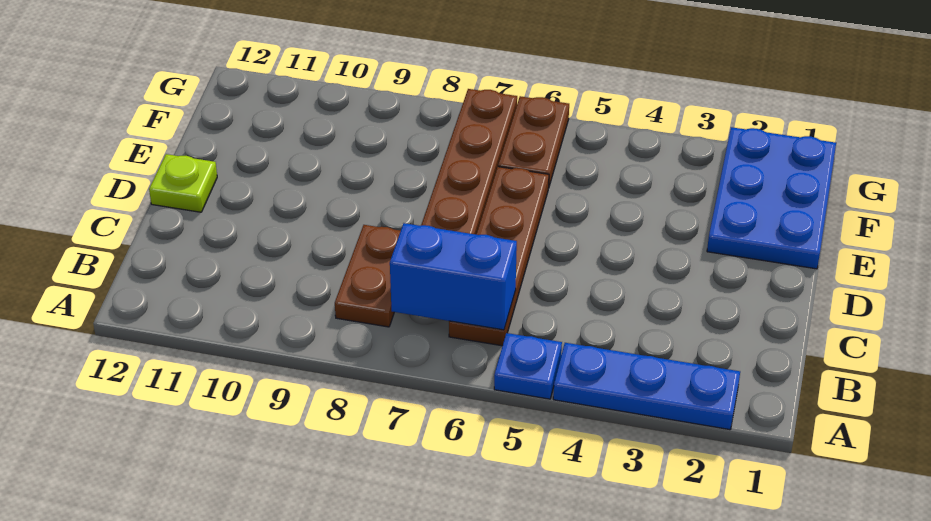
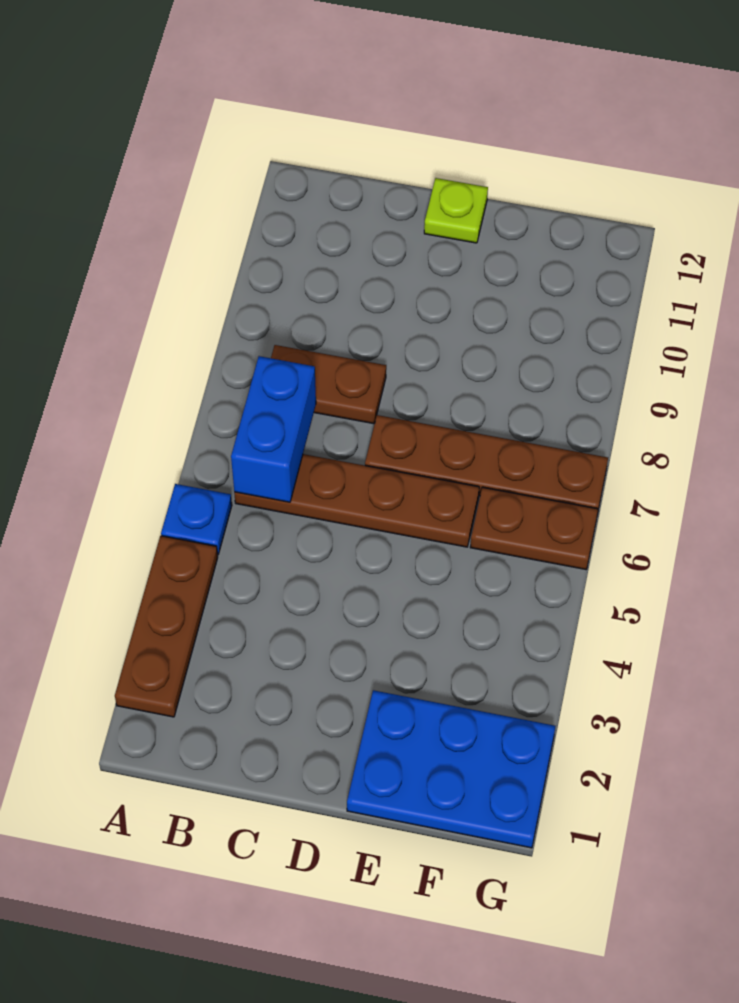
blue plate A2:A4 level 1 -> brown plate A2:A4 level 1

